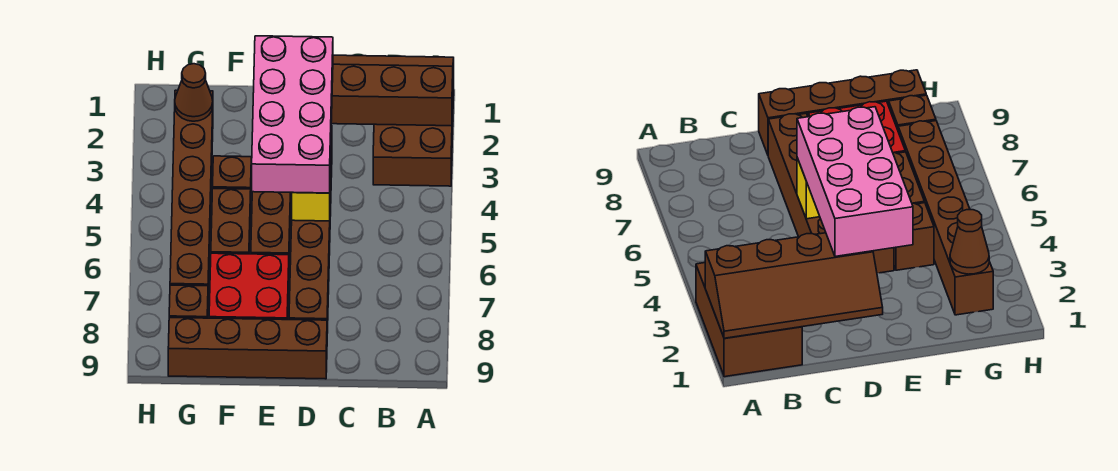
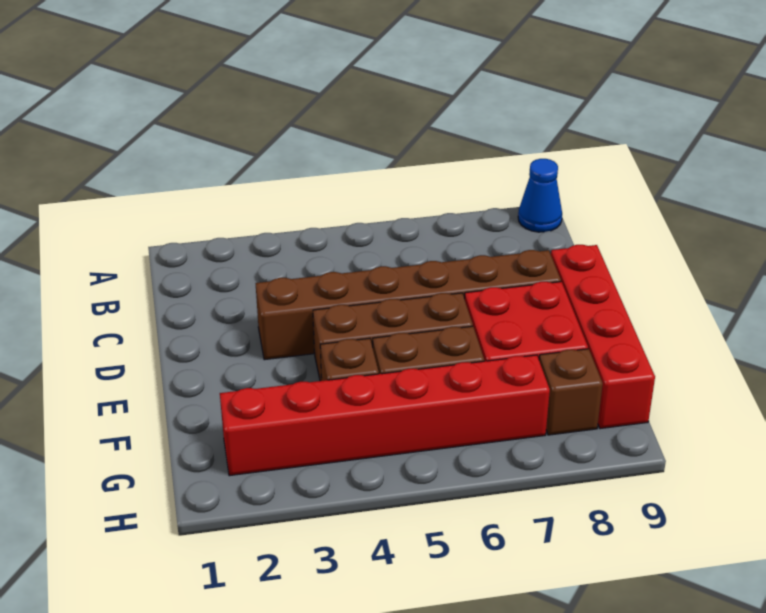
brown brick A1:B3 level 1 -> none
brown slope A1:D2 level 2 top 2 -> none
none -> blue cone A9 level 1
pink brick D2:E5 level 3 -> none
yellow brick D5 level 2 -> none
brown brick D9:G9 level 1 -> red brick D9:G9 level 1
brown brick G2:G7 level 1 -> red brick G2:G7 level 1
brown cone G2 level 2 -> none

